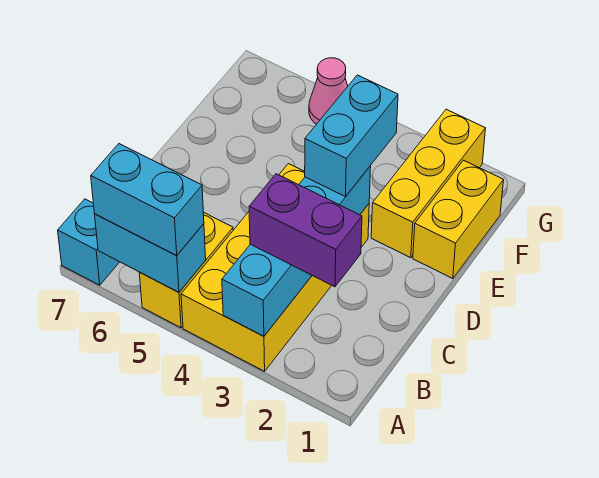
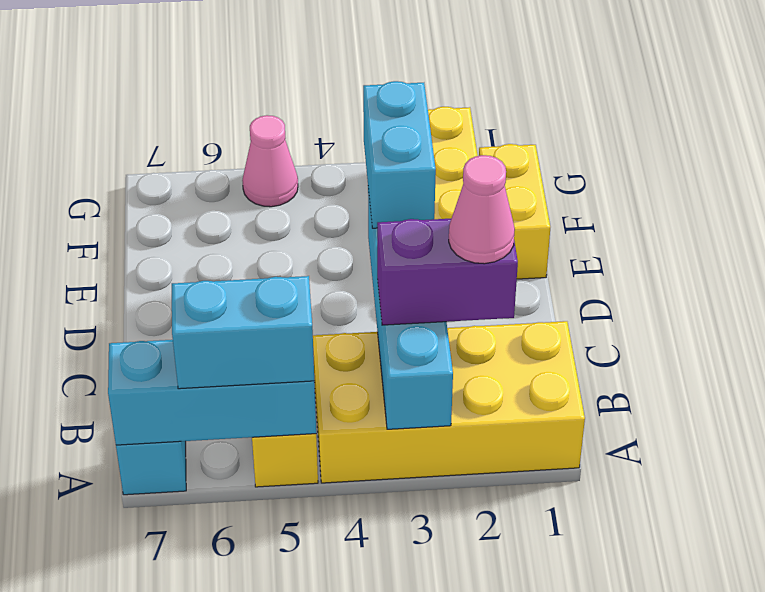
yellow brick A3:D4 level 1 -> yellow brick A1:B4 level 1
cyan brick A5:A6 level 2 -> cyan brick A5:A7 level 2
none -> pink cone B2 level 4

